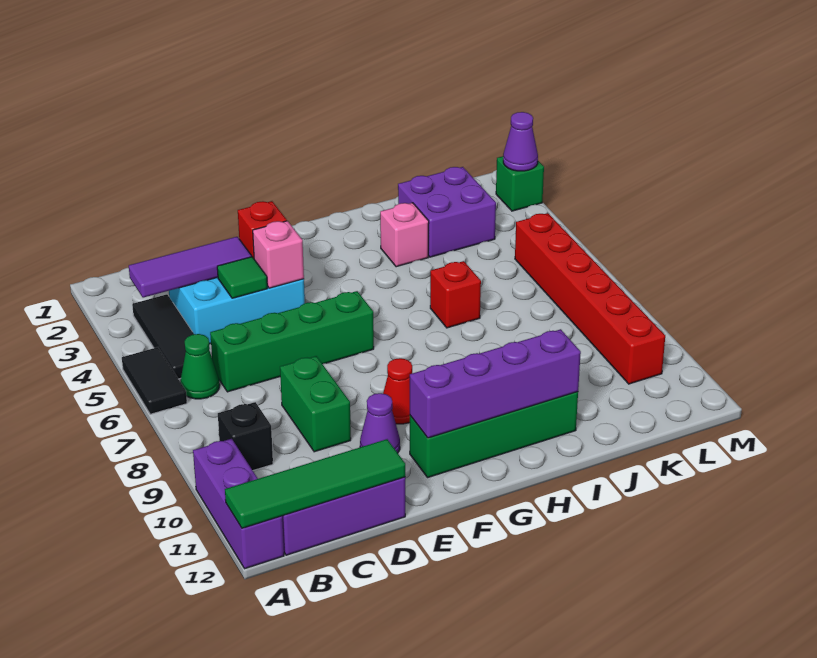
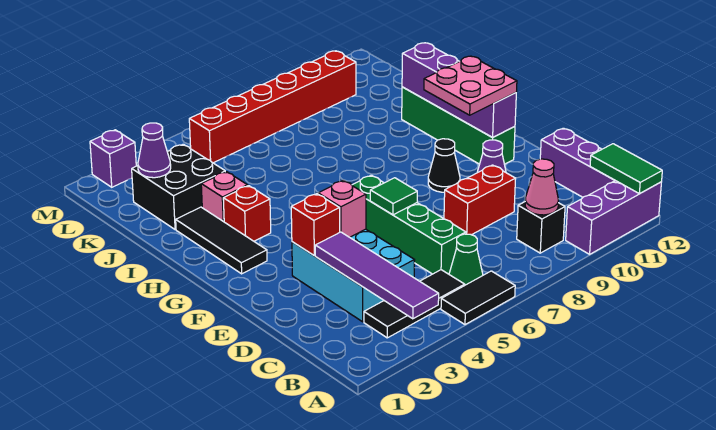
green tile A12:D12 level 2 -> green tile A12:B12 level 2
purple tile B3:D3 level 2 -> purple tile A3:D3 level 2
none -> pink cone B9 level 2
green tile D4 level 2 -> green tile E6 level 2
green brick D8:D9 level 1 -> red brick D8:D9 level 1
red cone F9 level 1 -> black cone F9 level 1
none -> pink plate F10:G11 level 3
none -> black tile G2:I2 level 1
red brick I6 level 1 -> red brick H3 level 1
purple brick J2:K3 level 1 -> black brick J2:K3 level 1
green brick M2 level 1 -> purple brick M2 level 1
purple cone M2 level 2 -> purple cone K2 level 2

